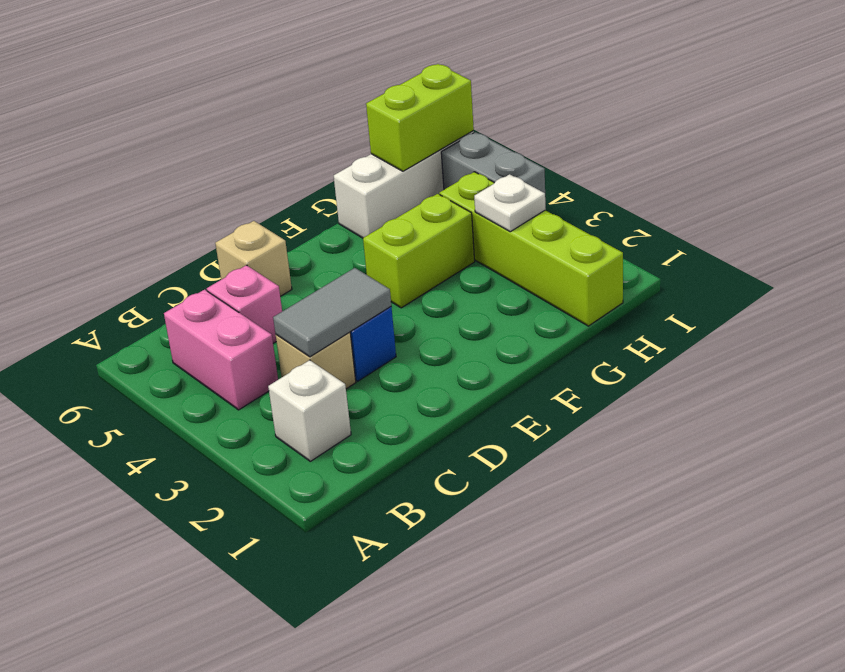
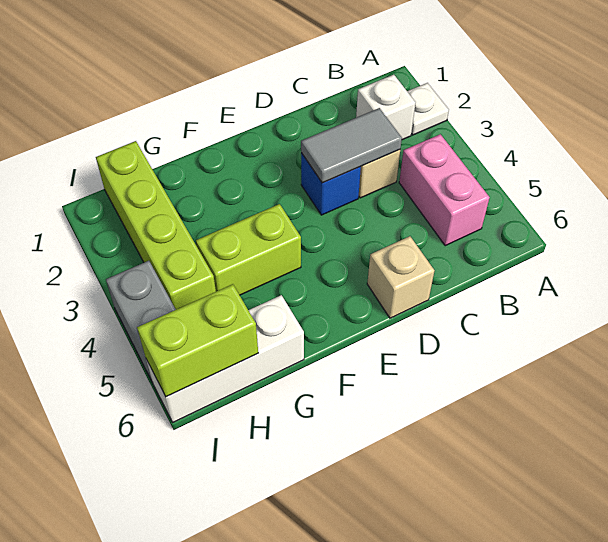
pink brick C5 level 1 -> none
white plate H3 level 2 -> white plate A2 level 1

